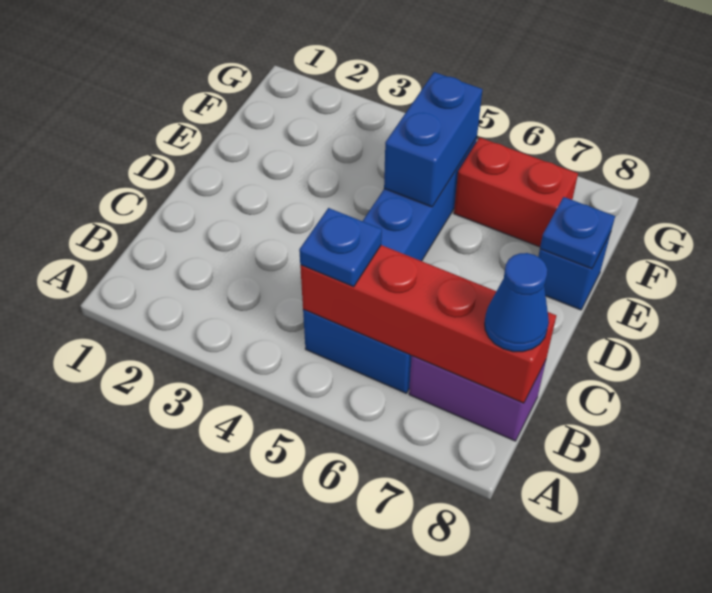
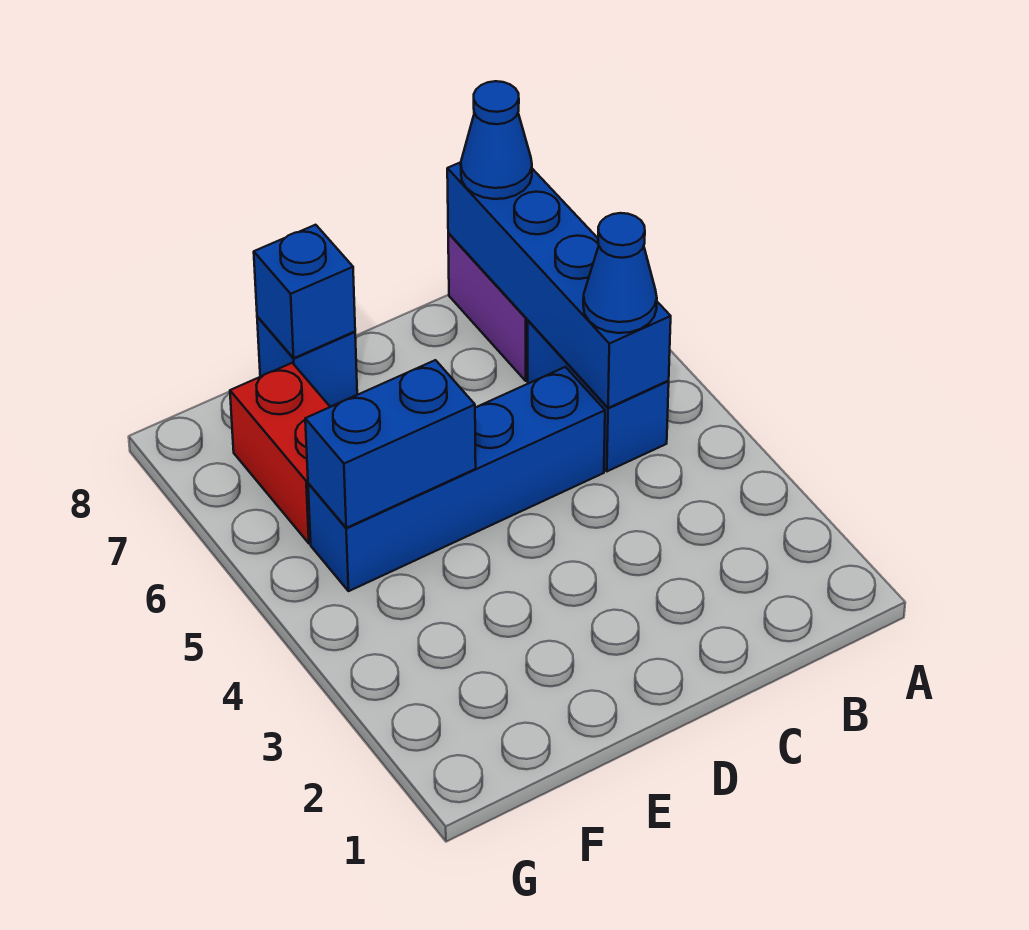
red brick B5:B8 level 2 -> blue brick B5:B8 level 2
blue plate B5 level 3 -> blue cone B5 level 3
blue plate E8 level 2 -> blue brick E8 level 2

